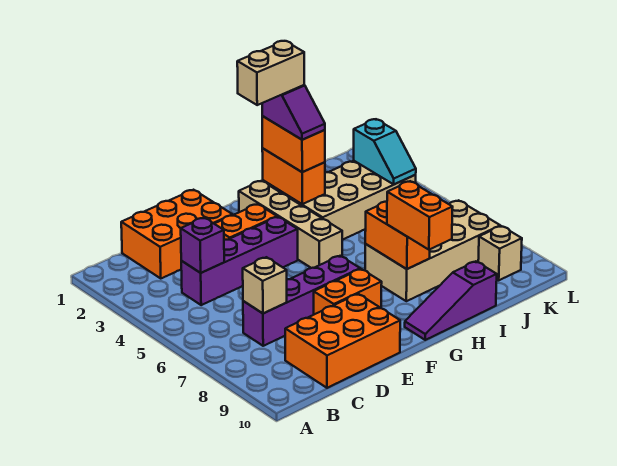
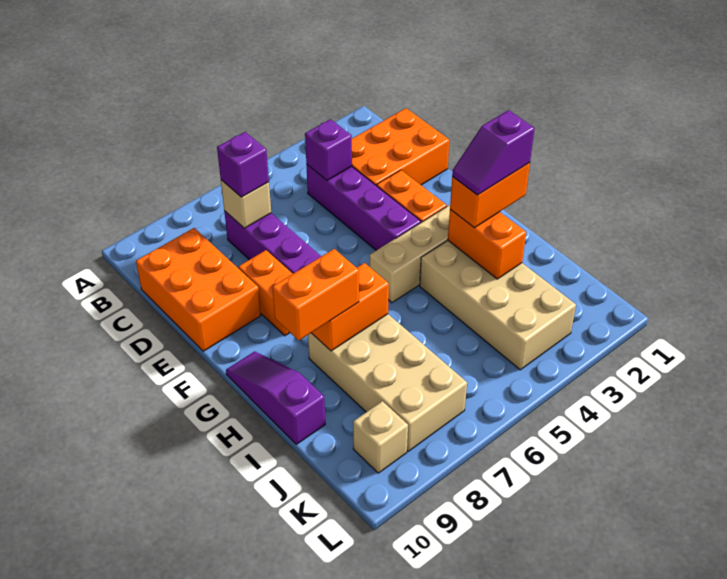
orange brick C1:E2 level 1 -> orange brick C1:D3 level 1
none -> purple brick C7 level 3
tan brick G2:H2 level 5 -> none
orange brick H2:H3 level 2 -> orange brick H3:I3 level 2
cyan slope K3:K4 level 2 top 3 -> none

